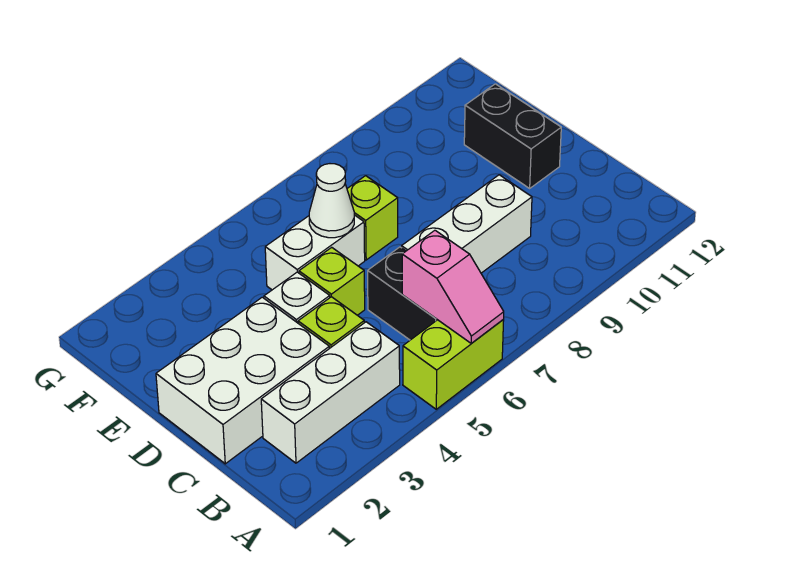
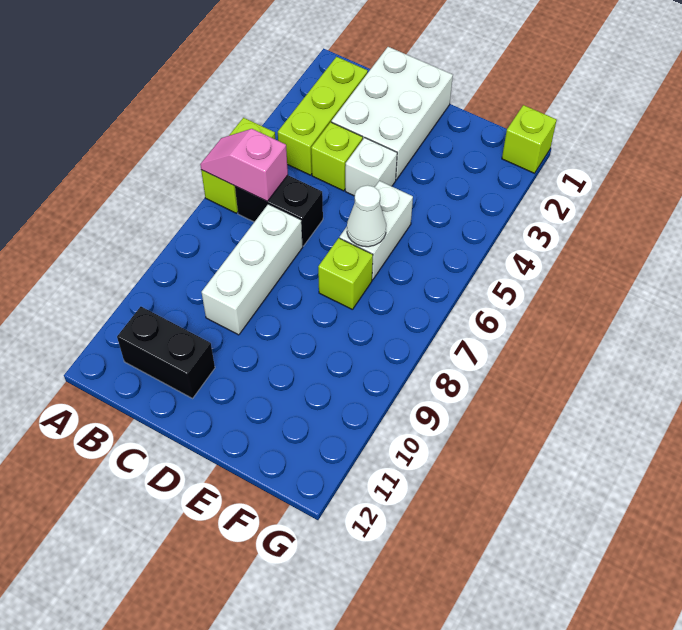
white brick B2:B4 level 1 -> lime brick B2:B4 level 1
lime brick D5 level 1 -> lime brick G1 level 1
black brick D11:E11 level 1 -> black brick B11:C11 level 1

